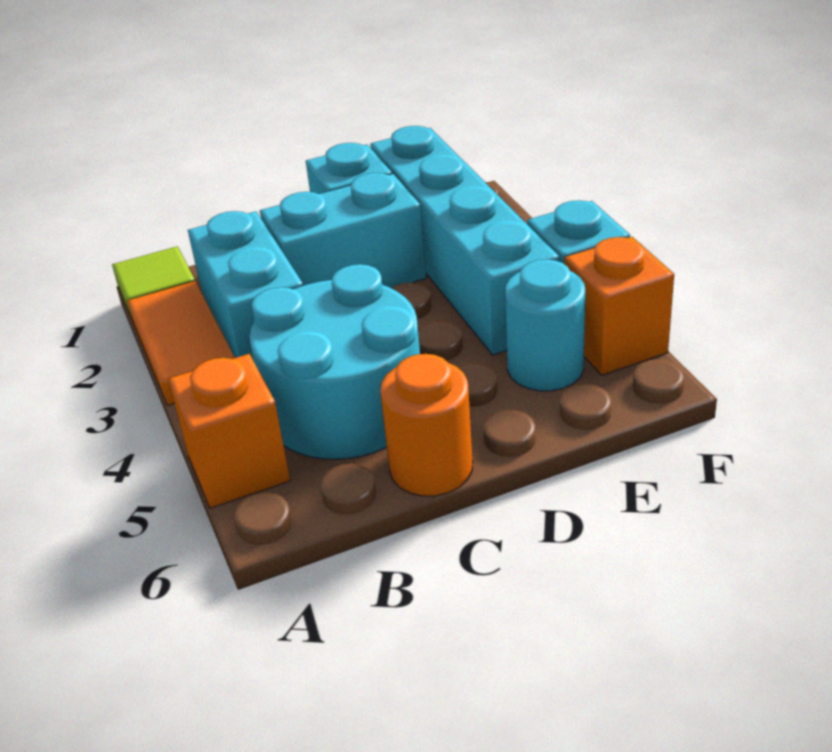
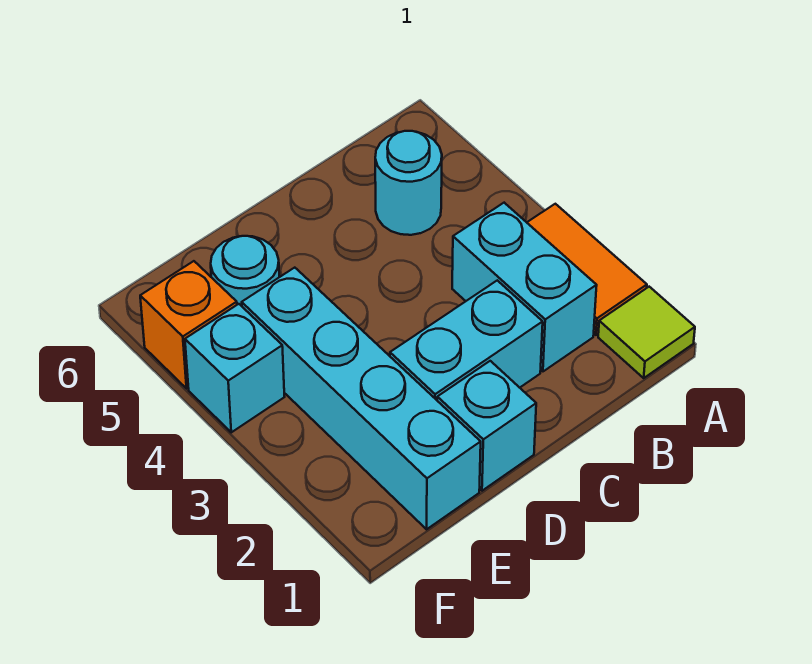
orange brick A5 level 1 -> none
cyan round brick B4:C5 level 1 -> cyan round brick B5 level 1
orange round brick C6 level 1 -> none

